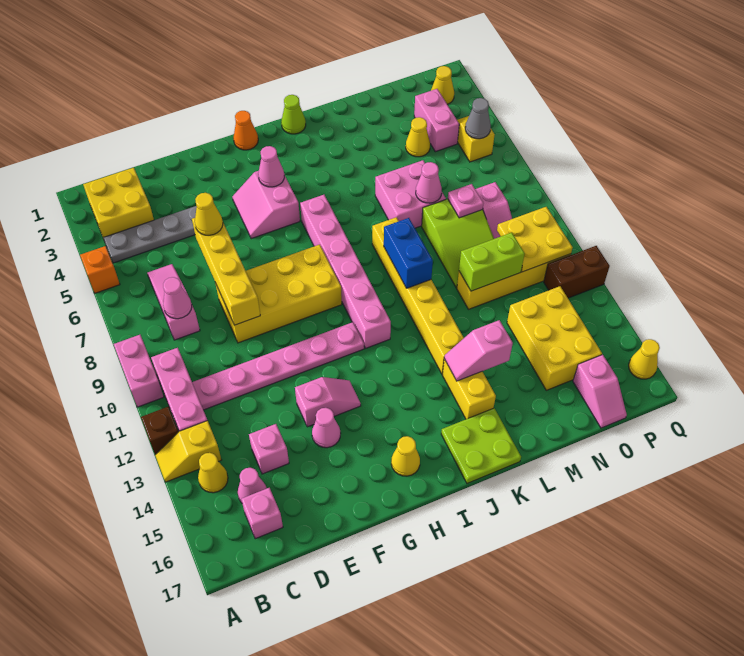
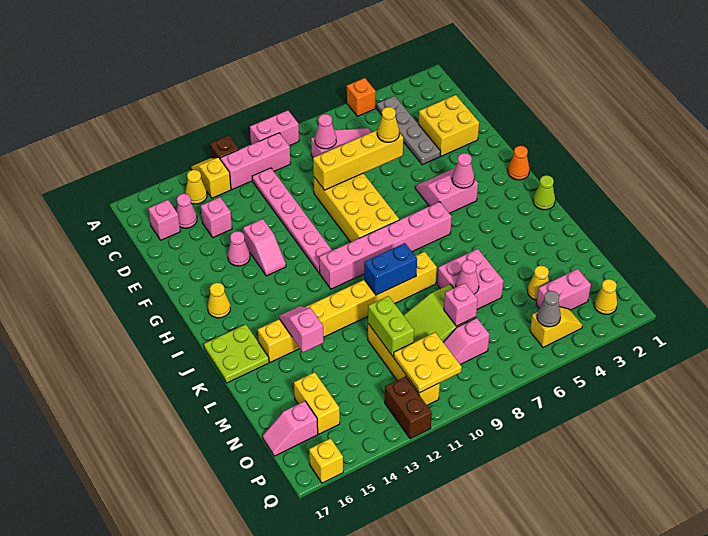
yellow brick B2:C3 level 1 -> yellow brick D2:E3 level 1
pink plate N8 level 2 -> pink brick N8 level 2
yellow brick N13:O15 level 1 -> yellow brick N15:O15 level 1
yellow cone Q16 level 1 -> yellow brick Q16 level 1

